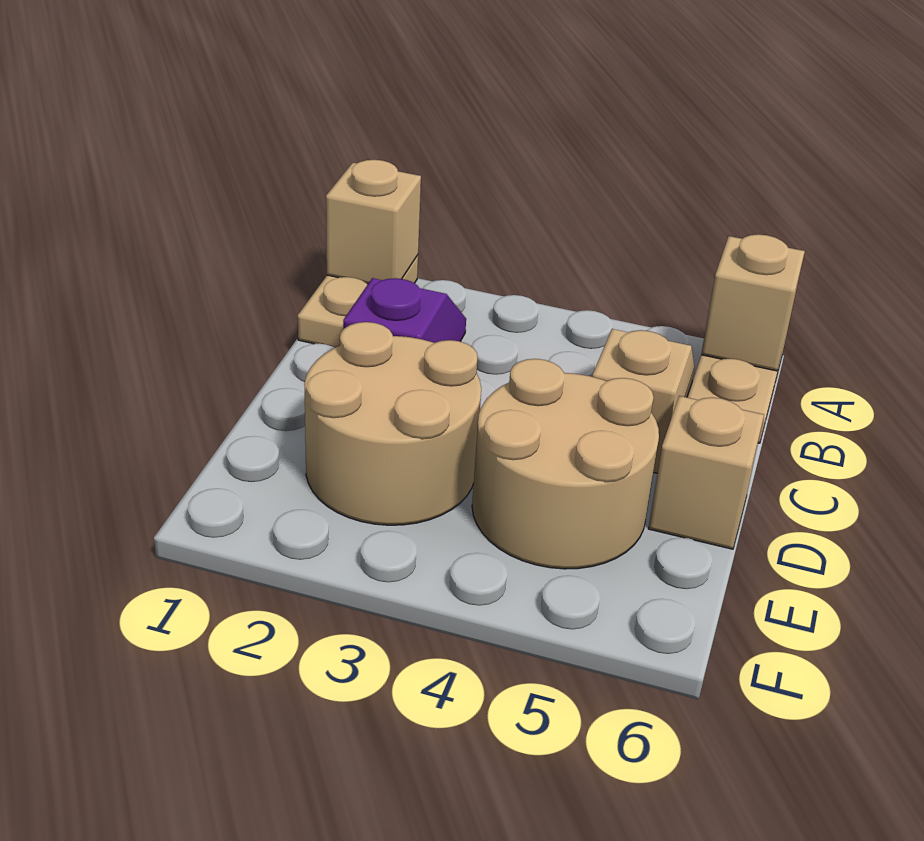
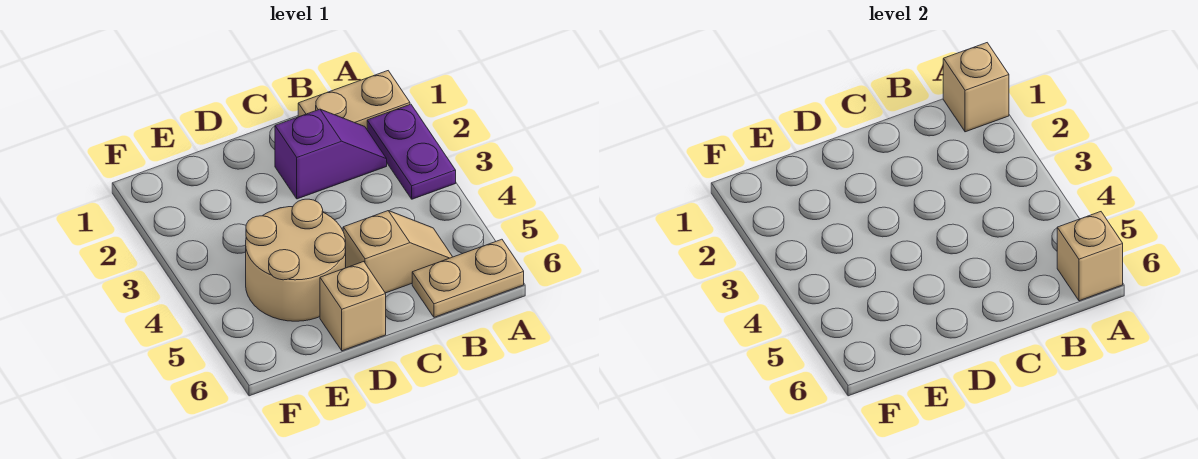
none -> purple plate A2:A3 level 1
tan round brick D2:E3 level 1 -> none

